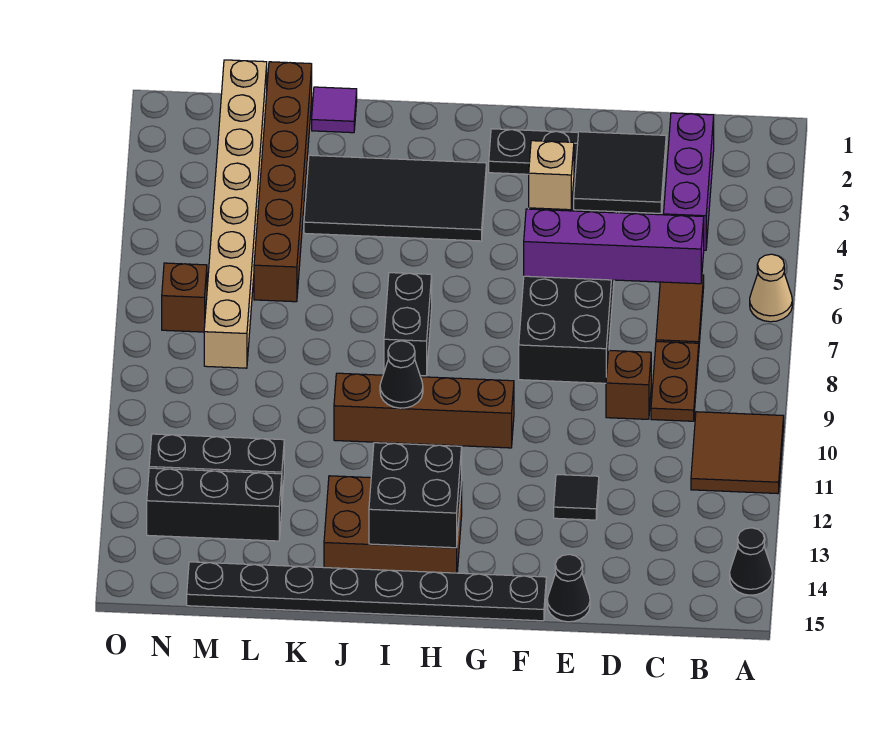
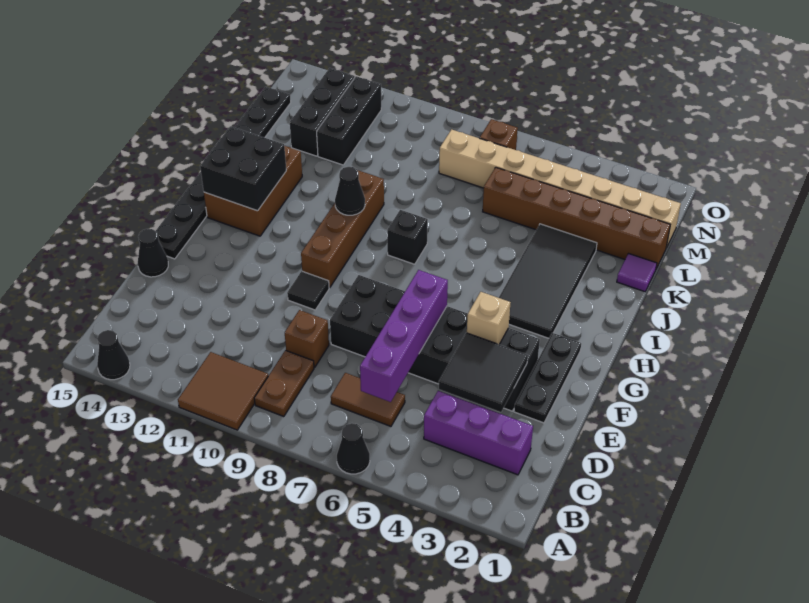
tan cone A6 level 1 -> black cone A6 level 1
brown plate C8:C9 level 1 -> brown plate B9:C9 level 1
black tile E12 level 1 -> black tile F10 level 1
black brick I7:I8 level 1 -> black brick I8 level 1

